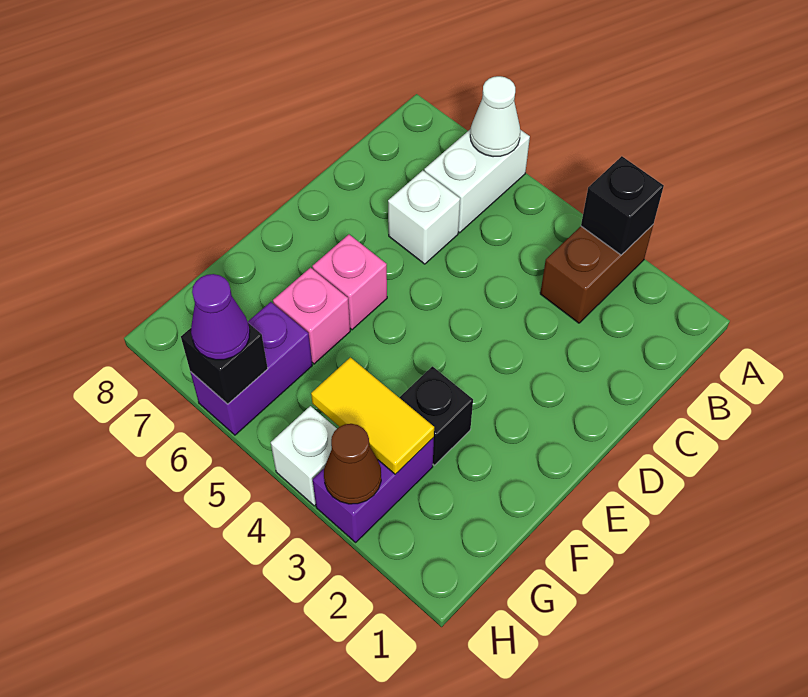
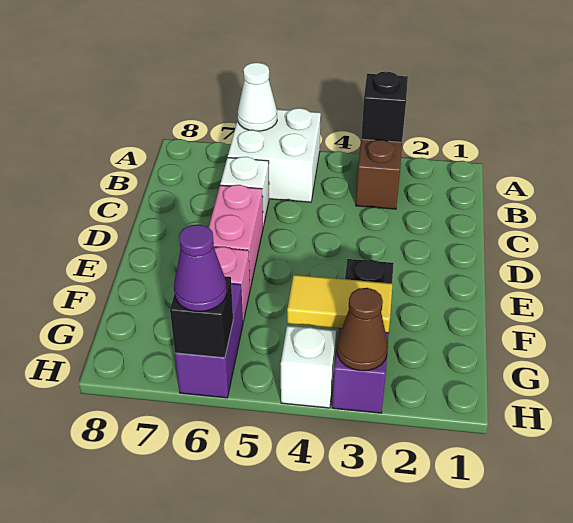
white brick A6:B6 level 1 -> white brick A5:B6 level 1
pink brick E6 level 1 -> pink brick D6:E6 level 1

